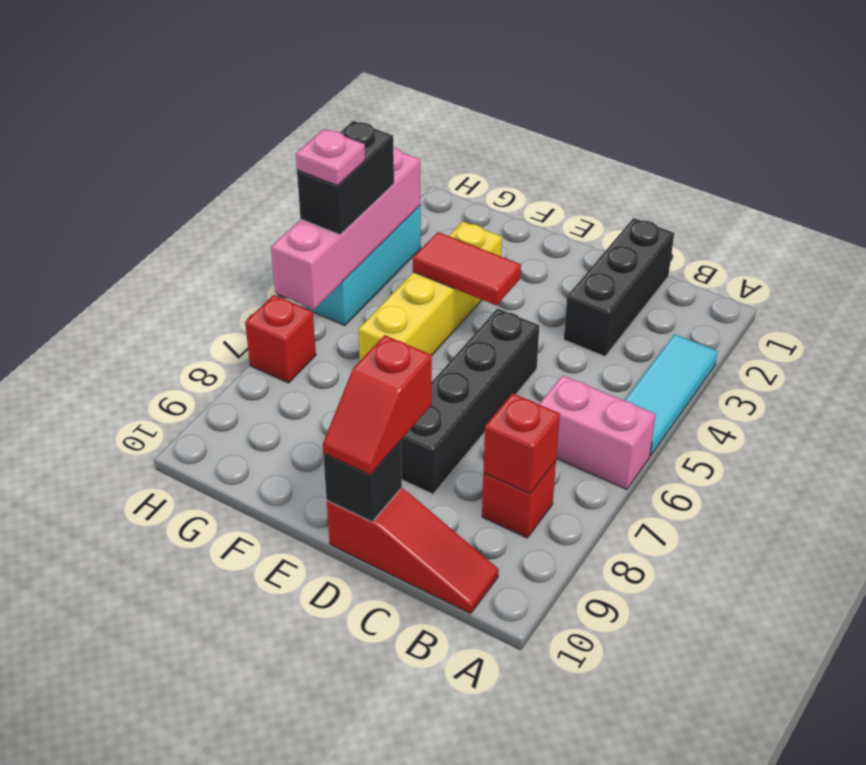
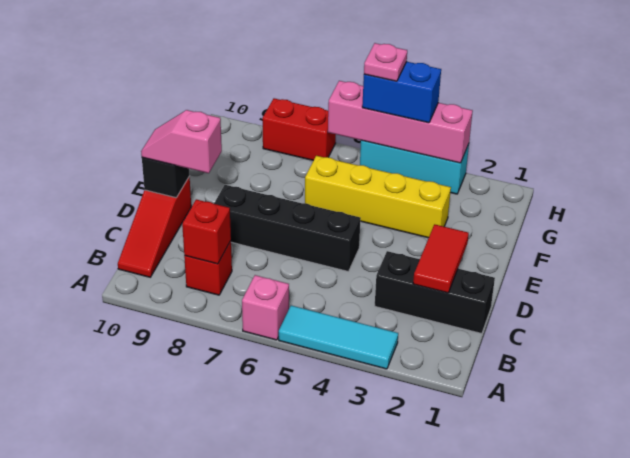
pink brick A6:B6 level 1 -> pink brick A6 level 1
red slope D9:D10 level 3 top 9 -> pink slope D9:D10 level 3 top 9
red tile E4:F4 level 2 -> red tile C2:D2 level 2
black brick H4:H5 level 3 -> blue brick H4:H5 level 3
red brick H7 level 1 -> red brick H7:H8 level 1

